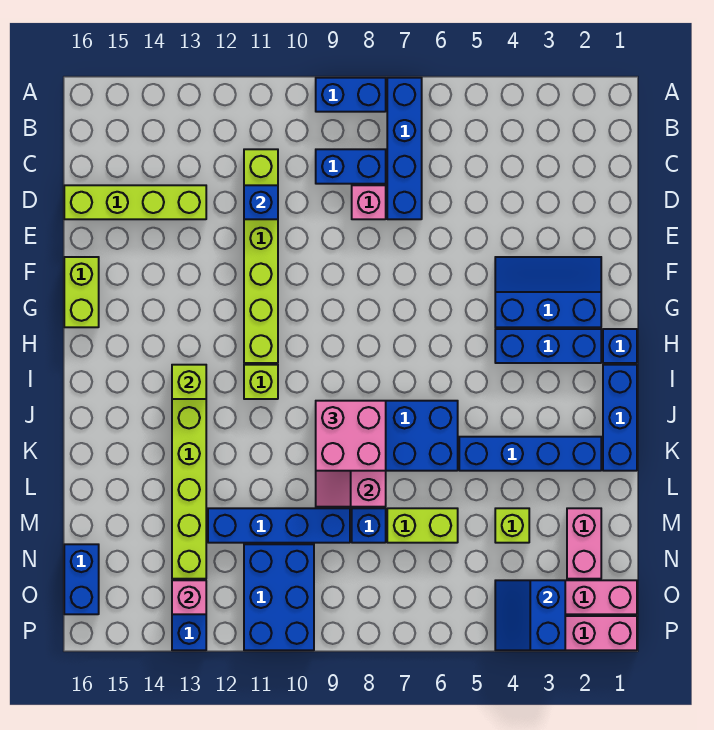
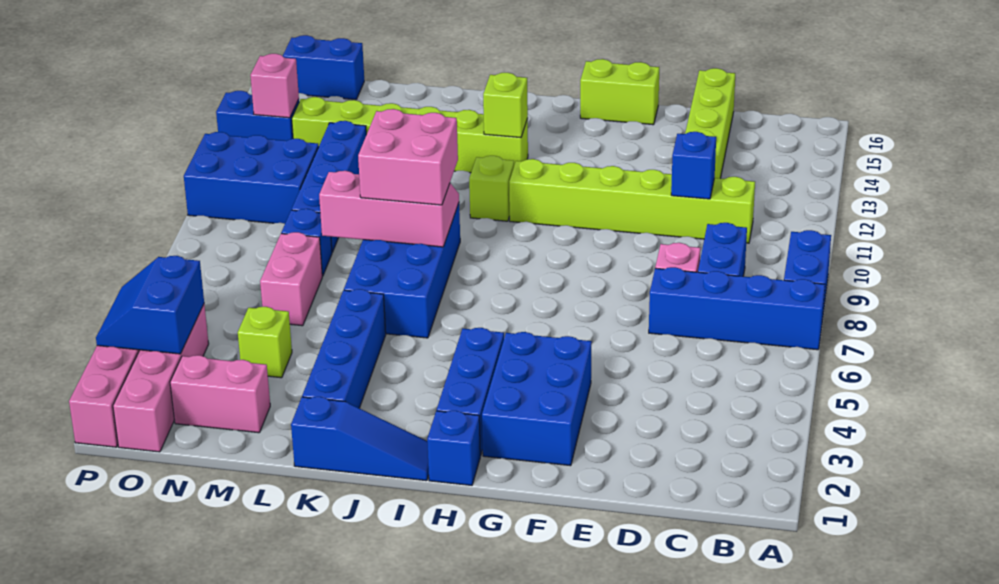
blue slope F2:G4 level 1 top G -> blue brick F2:G4 level 1
blue brick I1:K1 level 1 -> blue slope I1:K1 level 1 top K
lime brick M6:M7 level 1 -> pink brick M6:M7 level 1
blue slope O3:P4 level 2 top 3 -> blue slope O3:P4 level 2 top O

